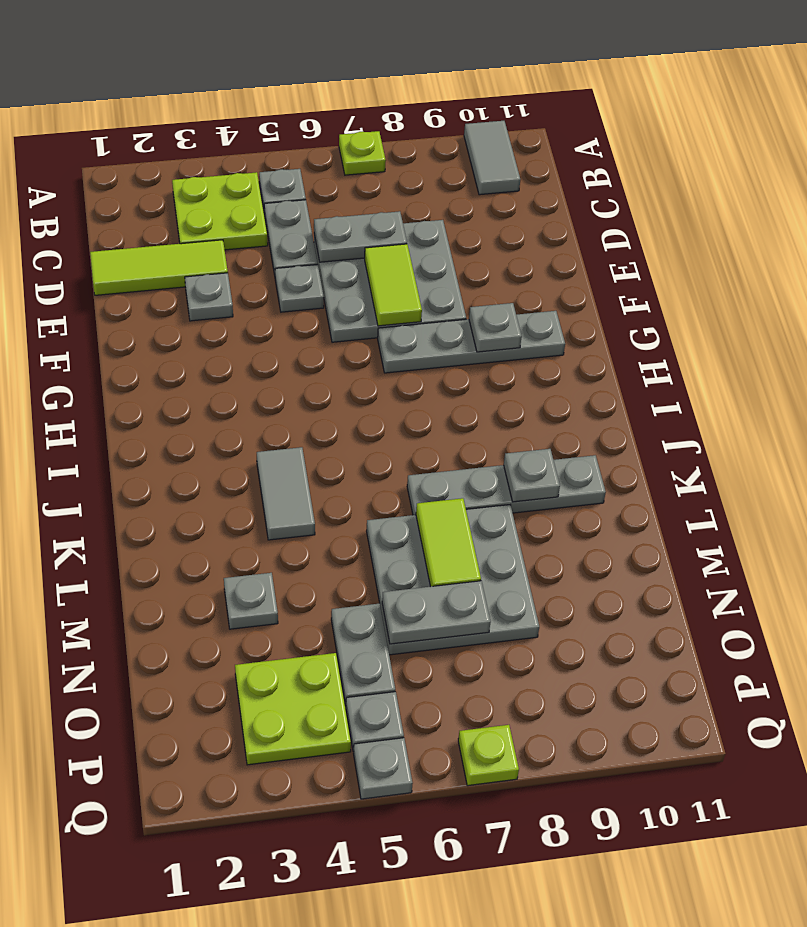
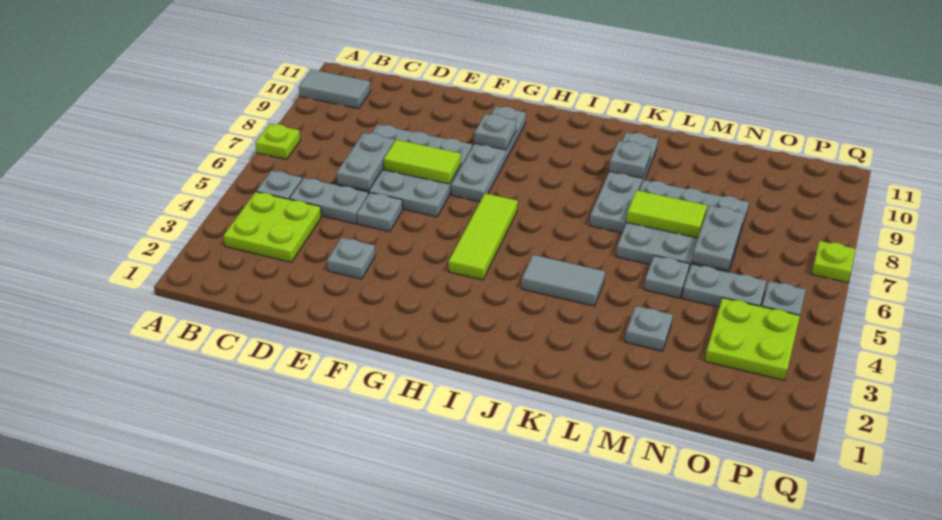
lime tile D1:D3 level 1 -> lime tile H4:H6 level 1
grey plate Q5 level 1 -> grey plate M5 level 1

